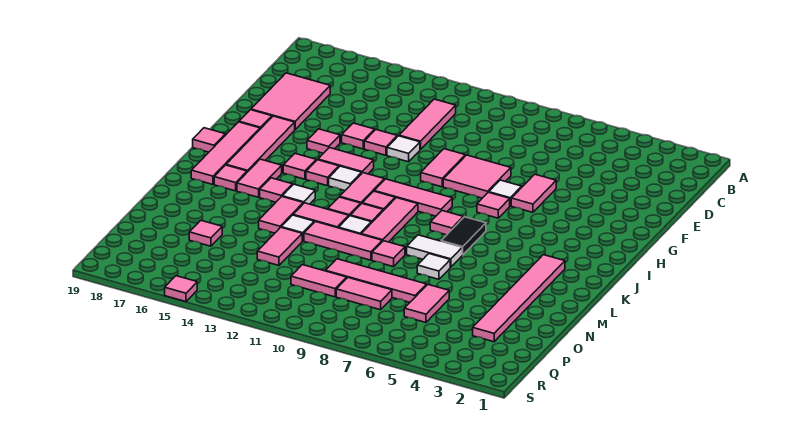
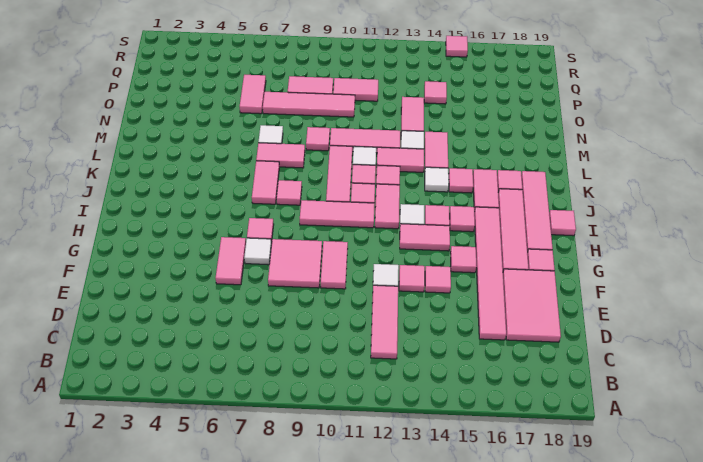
black tile J7:K7 level 1 -> pink tile J7:K7 level 1
pink tile K3:P3 level 1 -> pink tile D16:I16 level 1
white tile L7:L8 level 1 -> pink tile L7:L8 level 1
pink tile O16 level 1 -> pink tile P14 level 1

